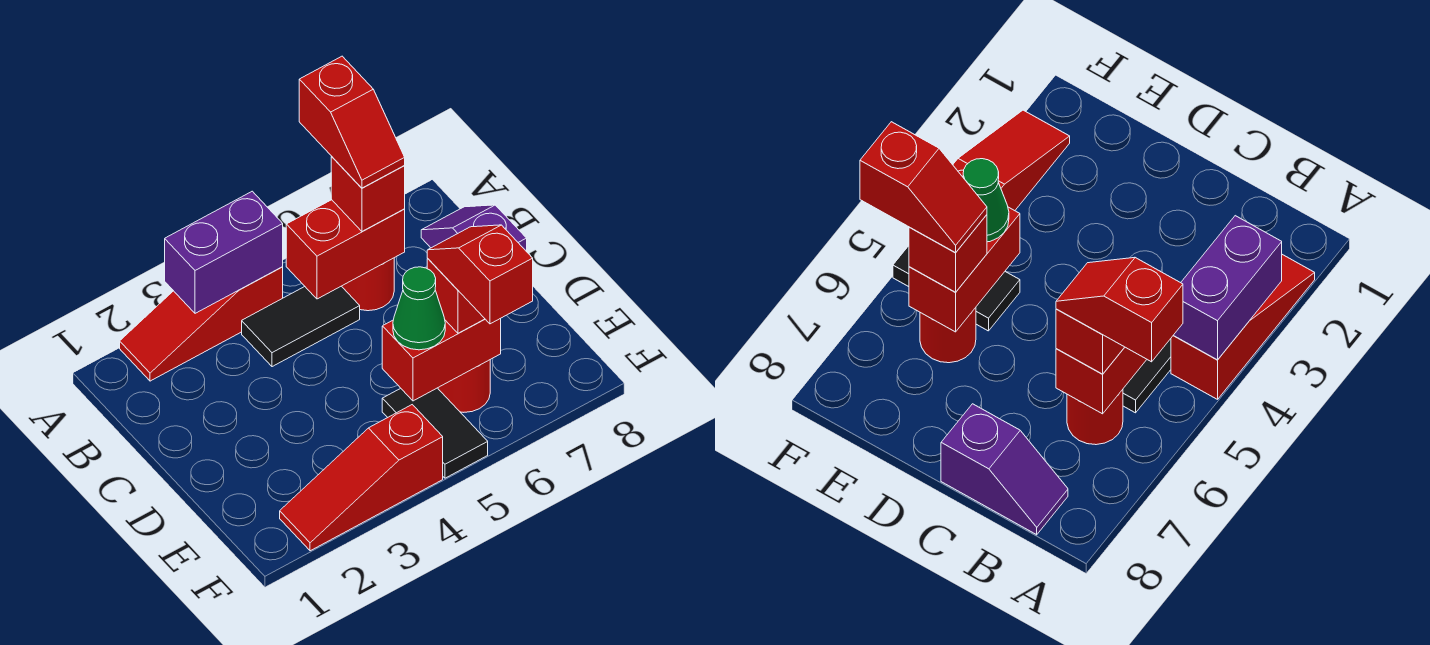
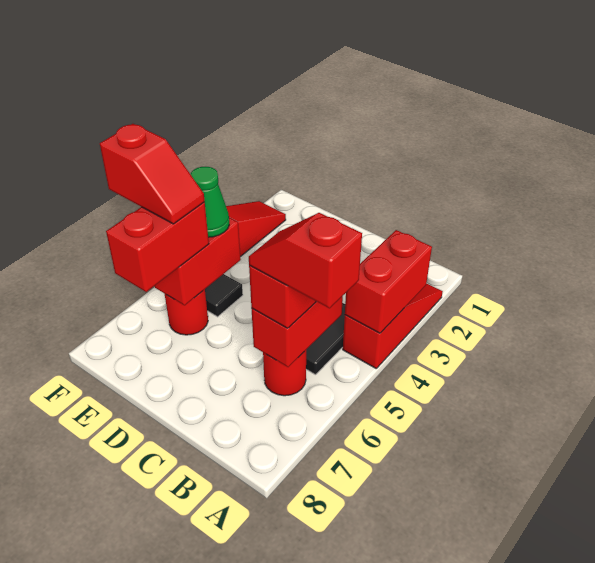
purple brick A3:A4 level 2 -> red brick A3:A4 level 2
purple slope B8:C8 level 1 top C -> none
red brick E6 level 3 -> red brick E6:E7 level 3

